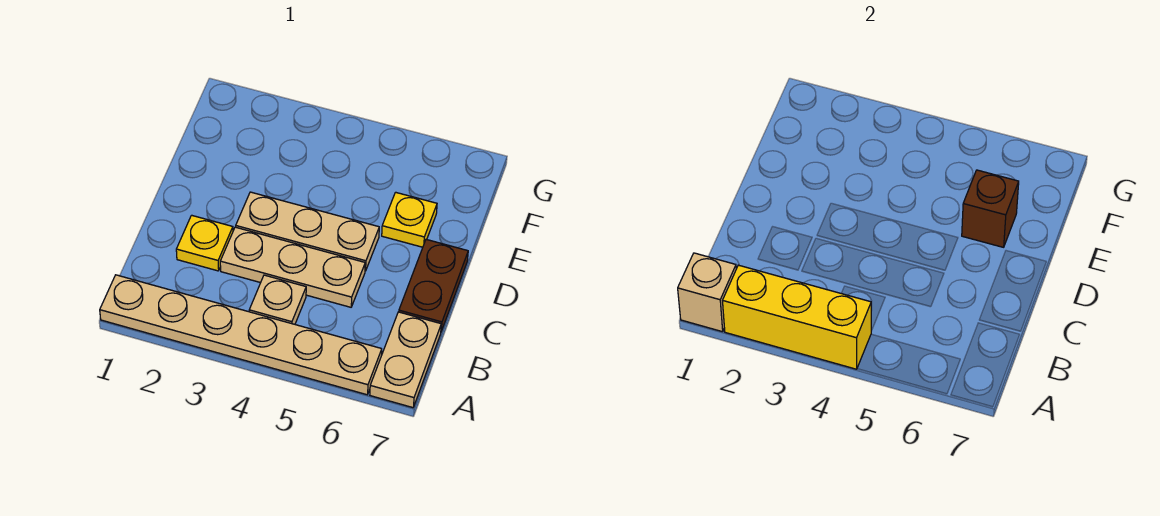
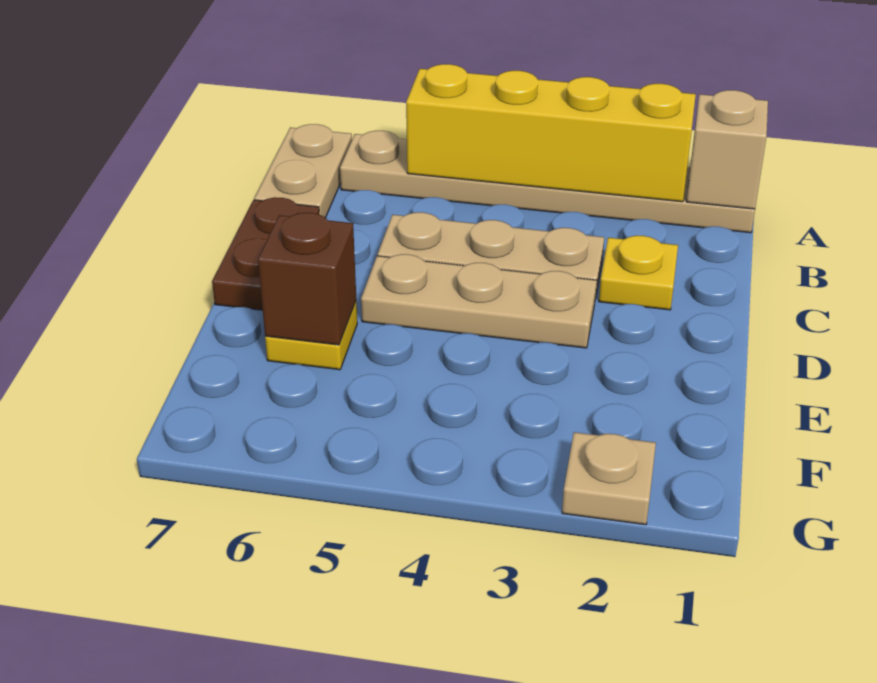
yellow brick A2:A4 level 2 -> yellow brick A2:A5 level 2
tan plate B4 level 1 -> tan plate G2 level 1

